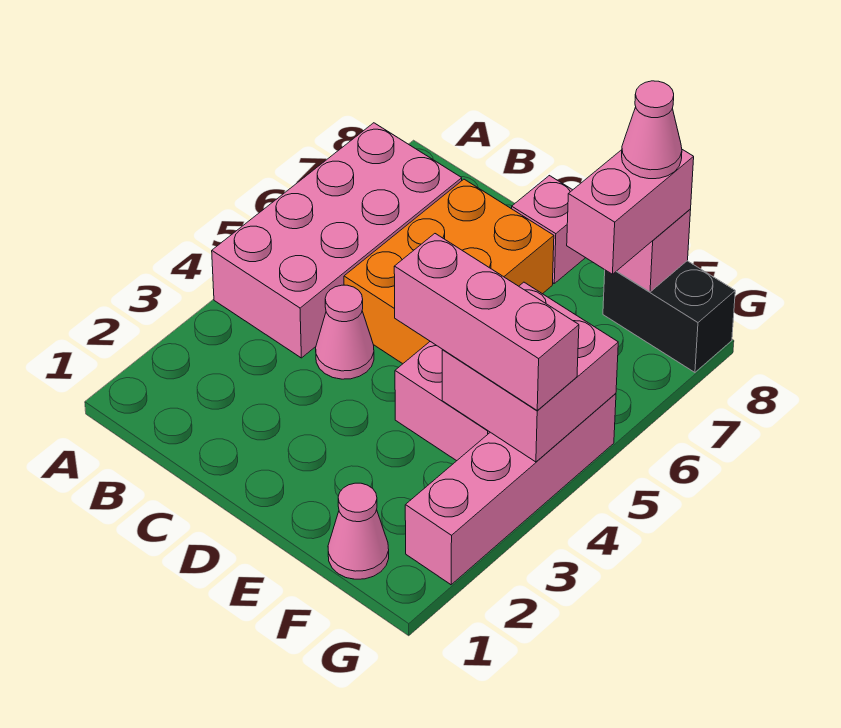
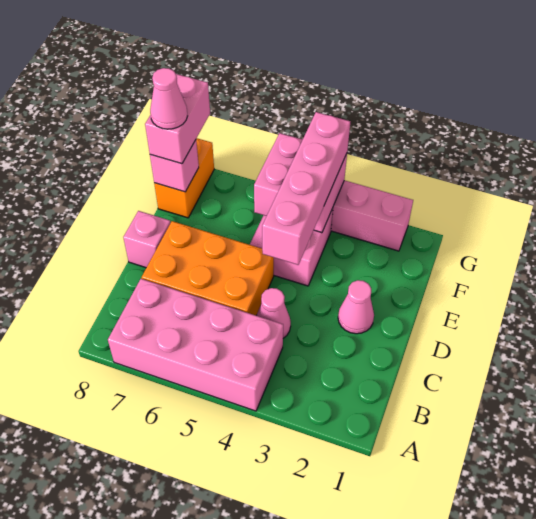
pink brick E4:G4 level 3 -> pink brick D4:G4 level 3
pink cone F1 level 1 -> pink cone D2 level 1
pink brick F7:F8 level 3 -> pink brick F8:G8 level 3
black brick F8:G8 level 1 -> orange brick F8:G8 level 1

